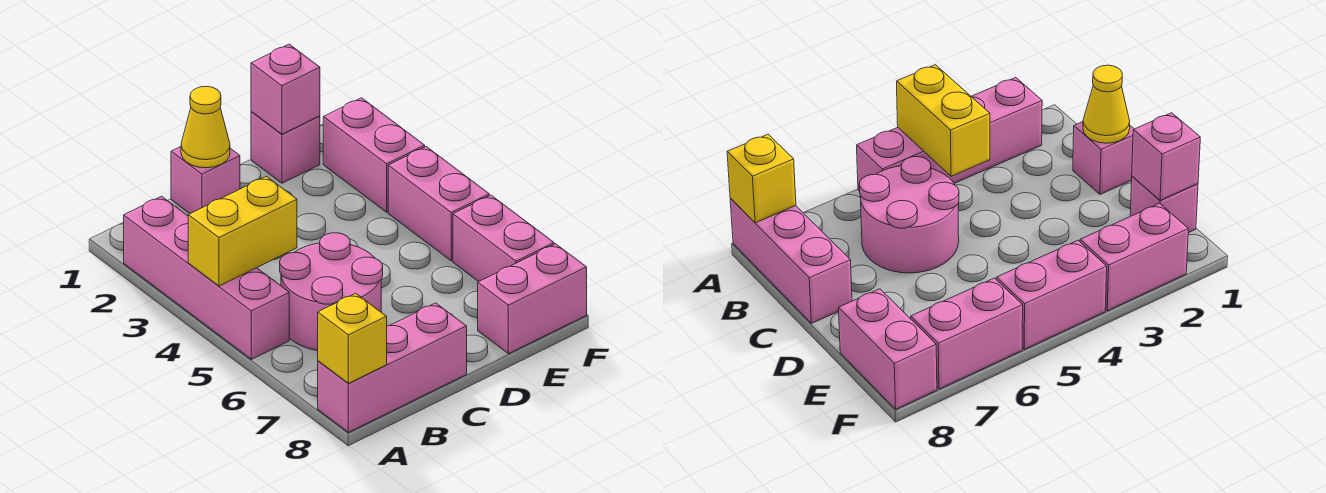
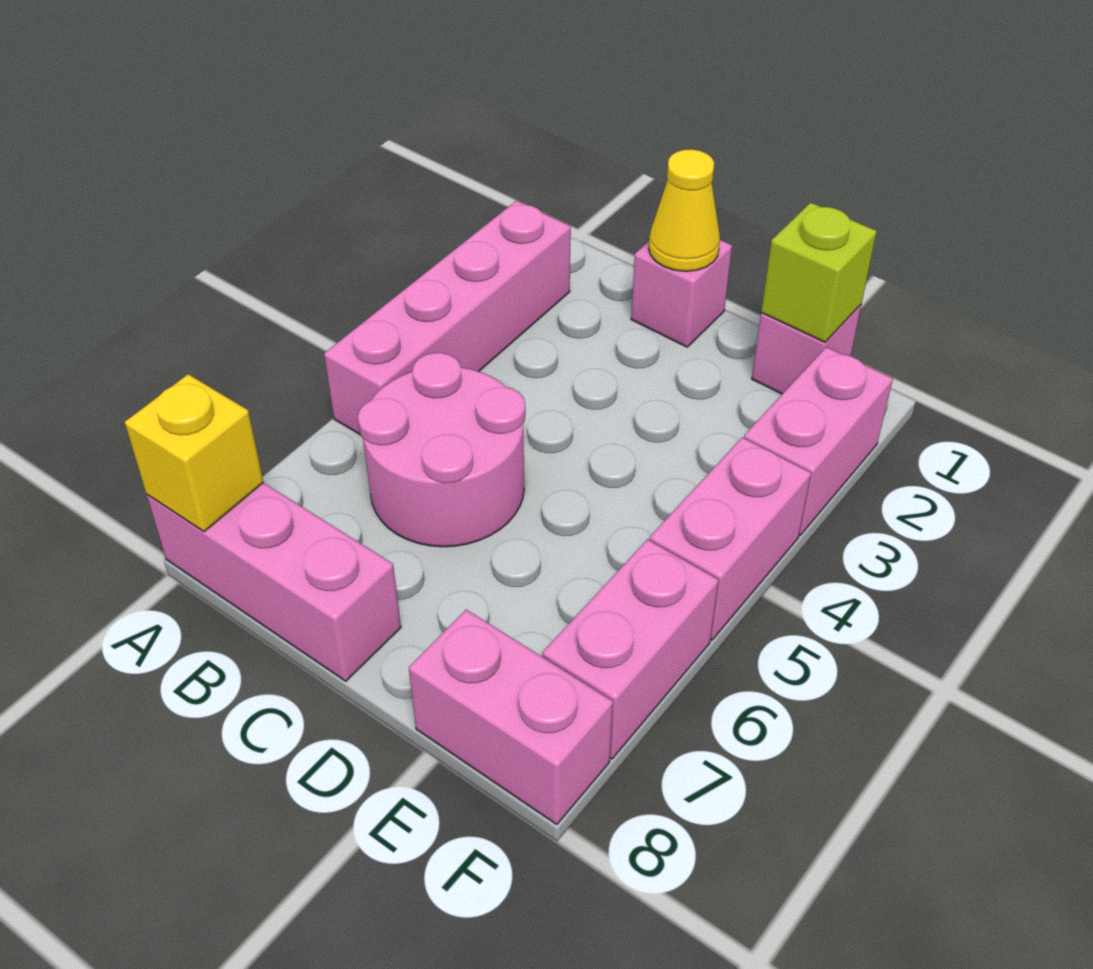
yellow brick A4:B4 level 2 -> none
pink brick E1 level 2 -> lime brick E1 level 2

